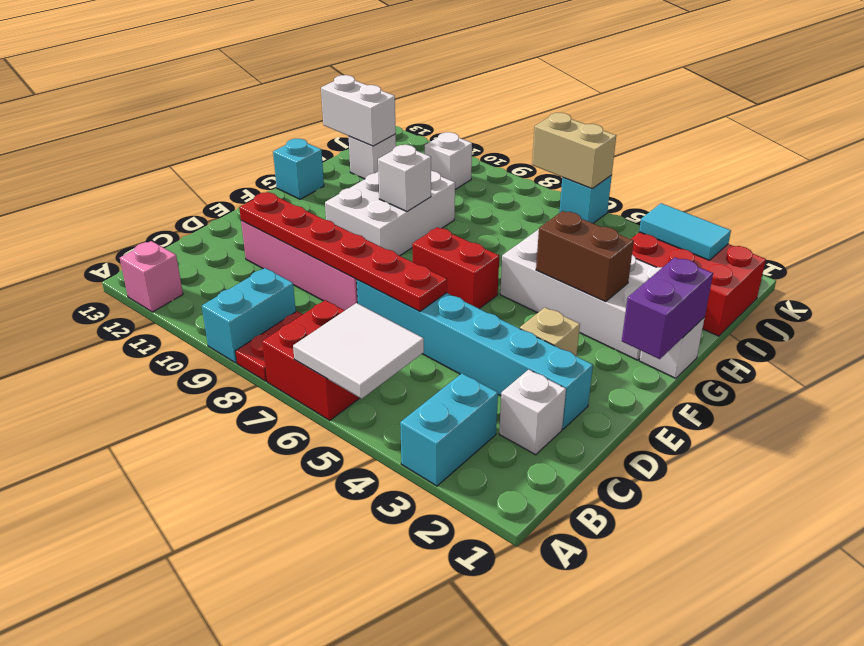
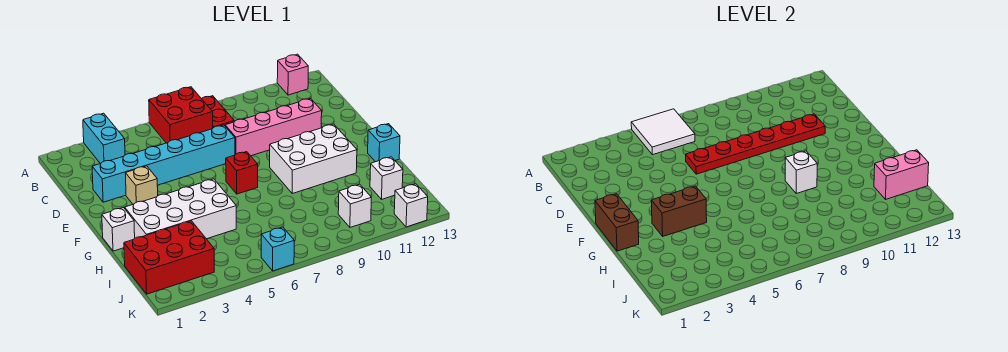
cyan brick A9:B9 level 1 -> none
white brick C2 level 1 -> white brick K12 level 1
purple brick F1:G1 level 2 -> brown brick F1:G1 level 2
red brick F6:F7 level 1 -> red brick F7 level 1
white brick F9:H10 level 1 -> white brick F9:G11 level 1
white brick I12:I13 level 2 -> pink brick I12:I13 level 2
cyan tile J2:J3 level 2 -> none
tan brick K6:K7 level 2 -> none

